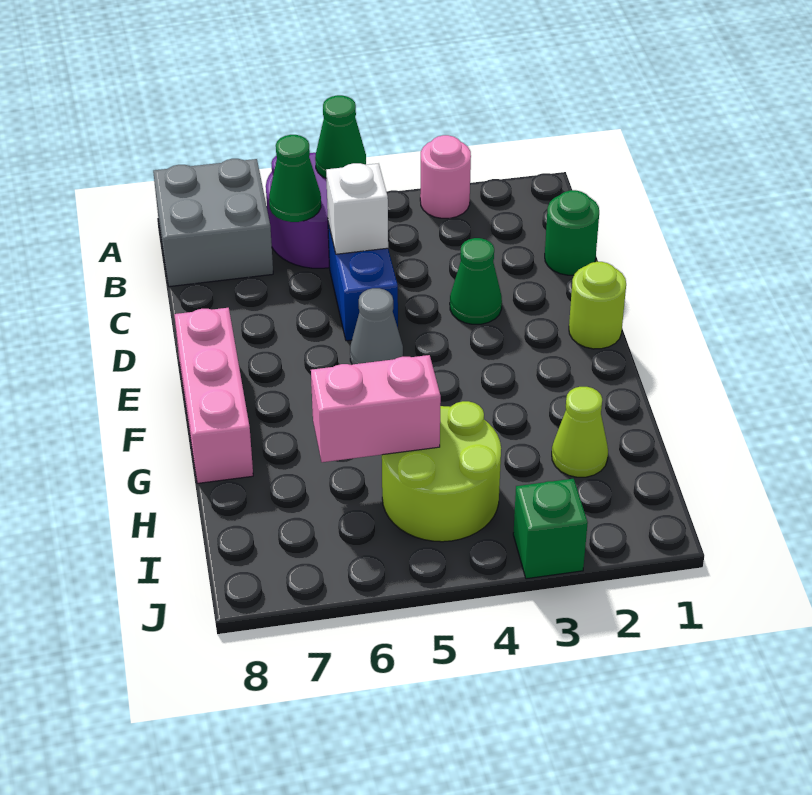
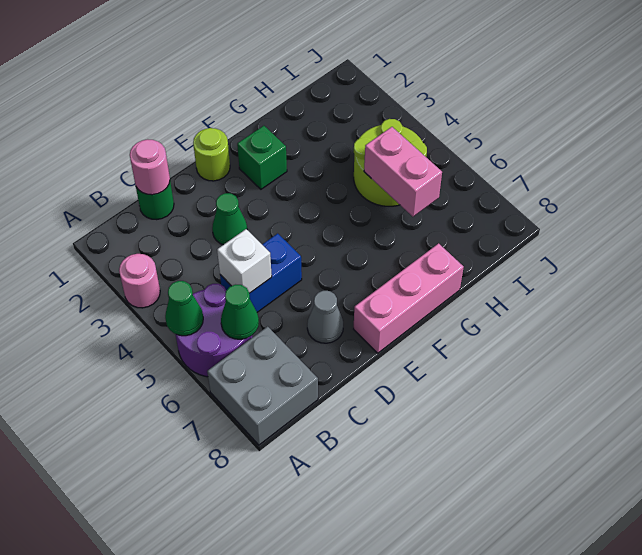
none -> pink round brick C1 level 2
grey cone E5 level 1 -> grey cone D7 level 1
lime cone H2 level 1 -> none
green brick J3 level 1 -> green brick F2 level 1

